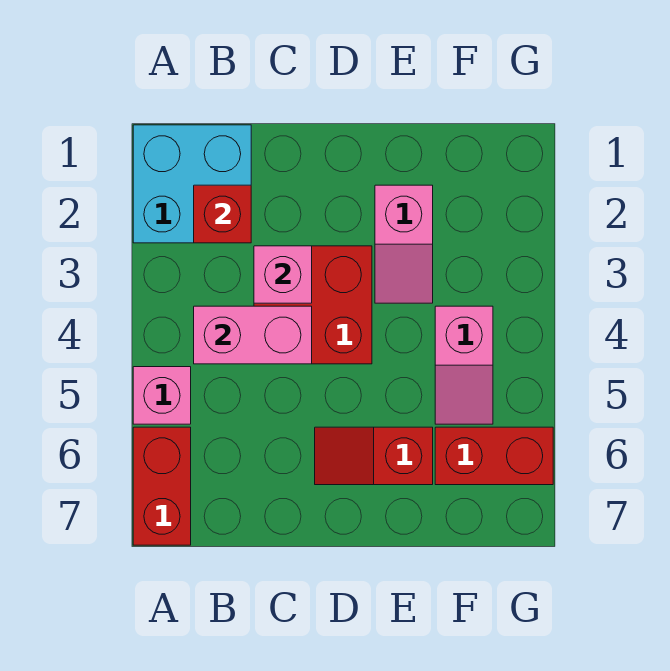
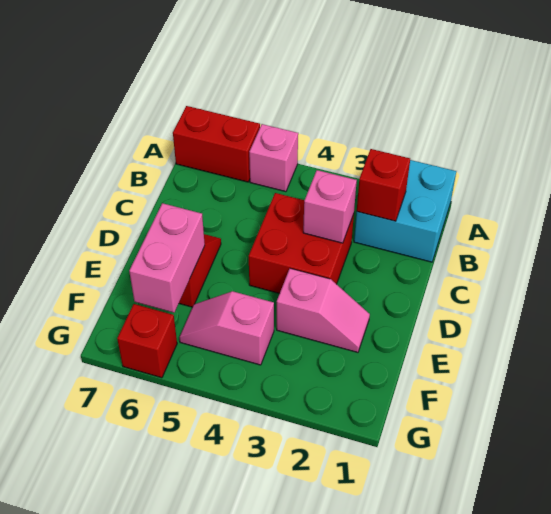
pink brick B4:C4 level 2 -> pink brick E6:F6 level 2
pink slope E2:E3 level 1 top 2 -> pink slope E2:E3 level 1 top 3
red brick F6:G6 level 1 -> red brick G6 level 1

